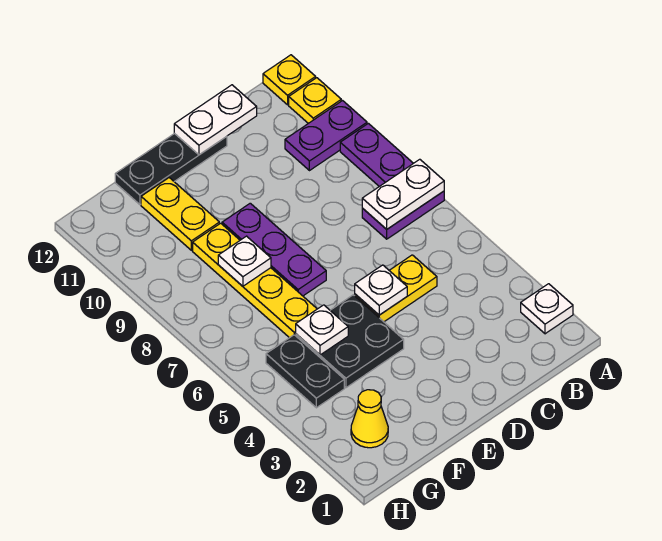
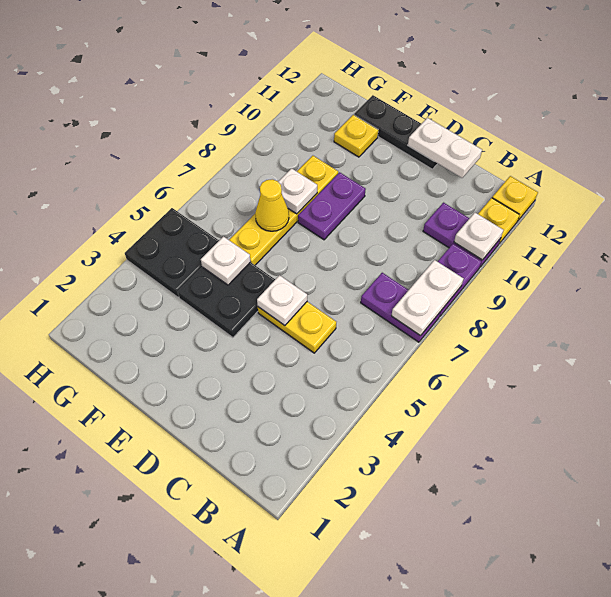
white plate A2 level 1 -> white plate A10 level 2
white plate A7:B7 level 2 -> white plate A7:A8 level 2
purple plate E7:E9 level 1 -> purple plate E8:E9 level 1
yellow plate F10:F11 level 1 -> yellow plate F11 level 1
yellow cone G2 level 1 -> yellow cone F7 level 2
black plate G4:G5 level 1 -> black plate G4:H5 level 1

